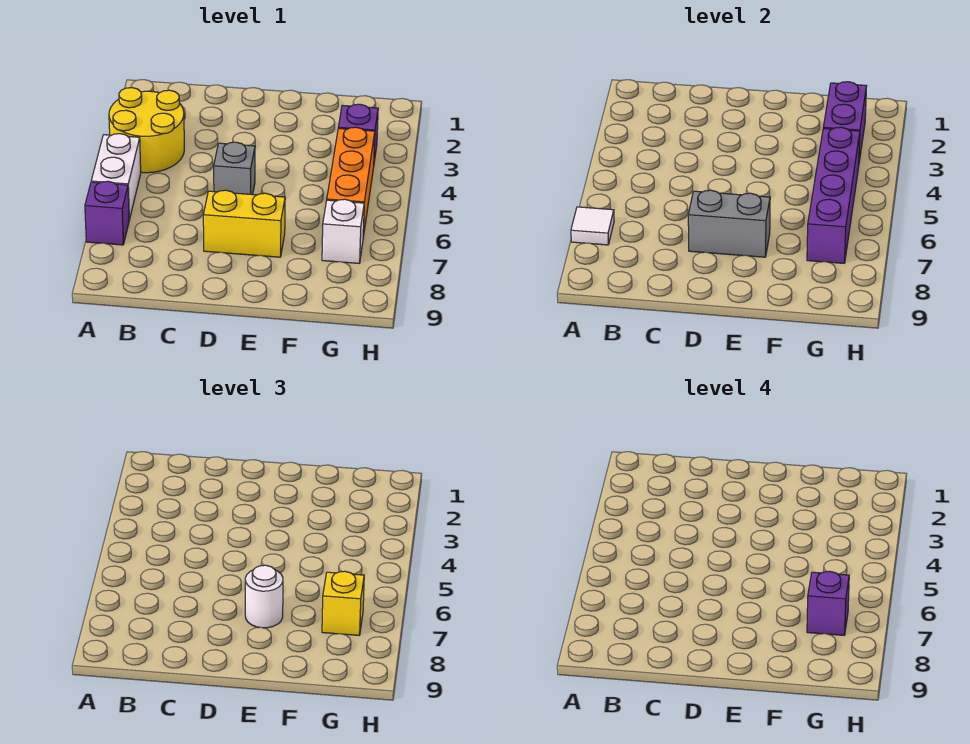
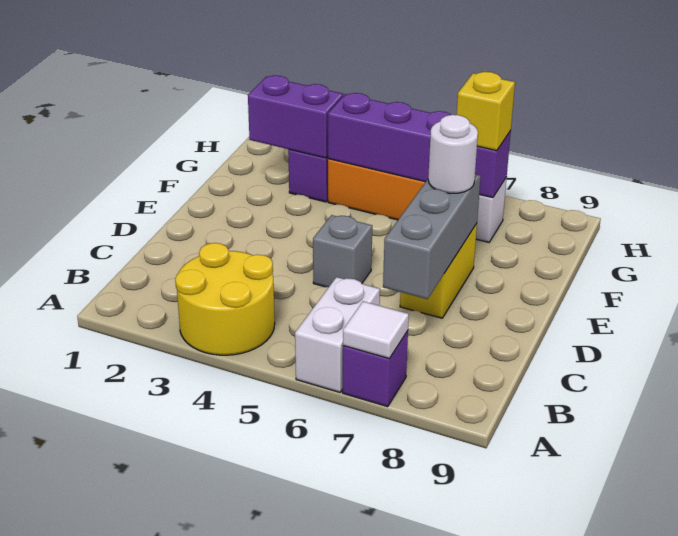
white brick A5:A6 level 1 -> white brick A6:B6 level 1
grey brick D7:E7 level 2 -> grey brick C7:E7 level 2
purple brick G7 level 4 -> none

